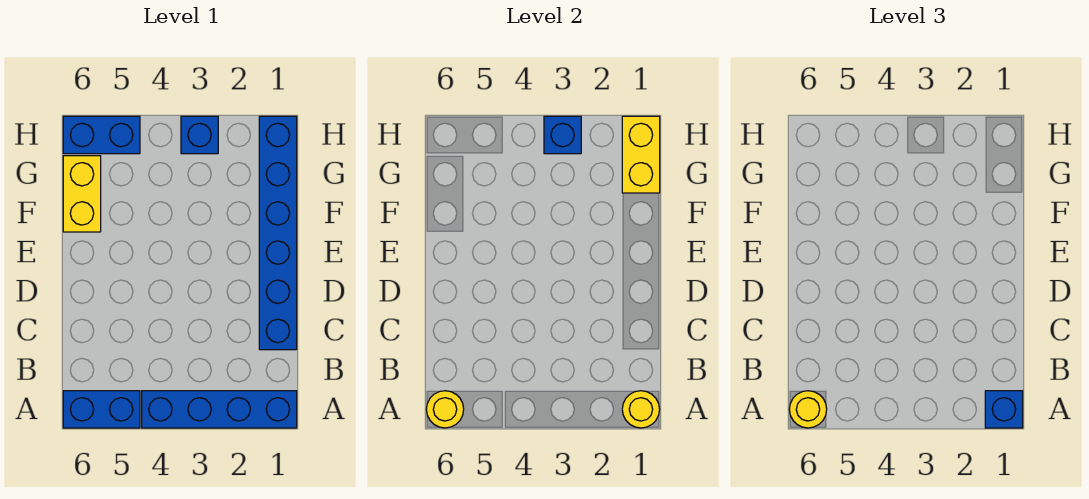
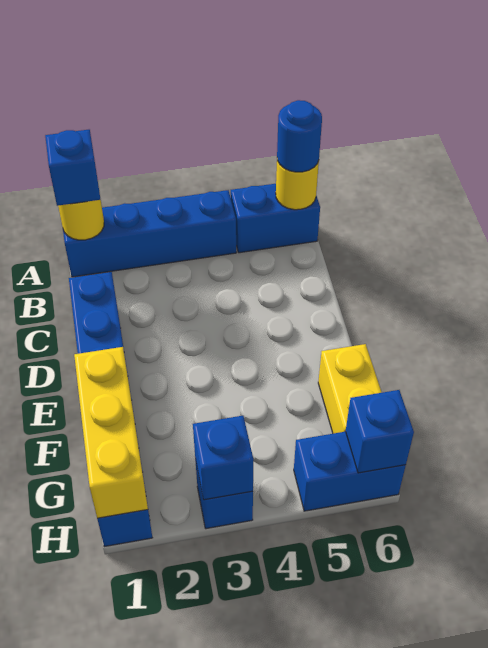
yellow round brick A6 level 3 -> blue round brick A6 level 3
yellow brick G1:H1 level 2 -> yellow brick F1:H1 level 2
none -> blue brick H6 level 2

